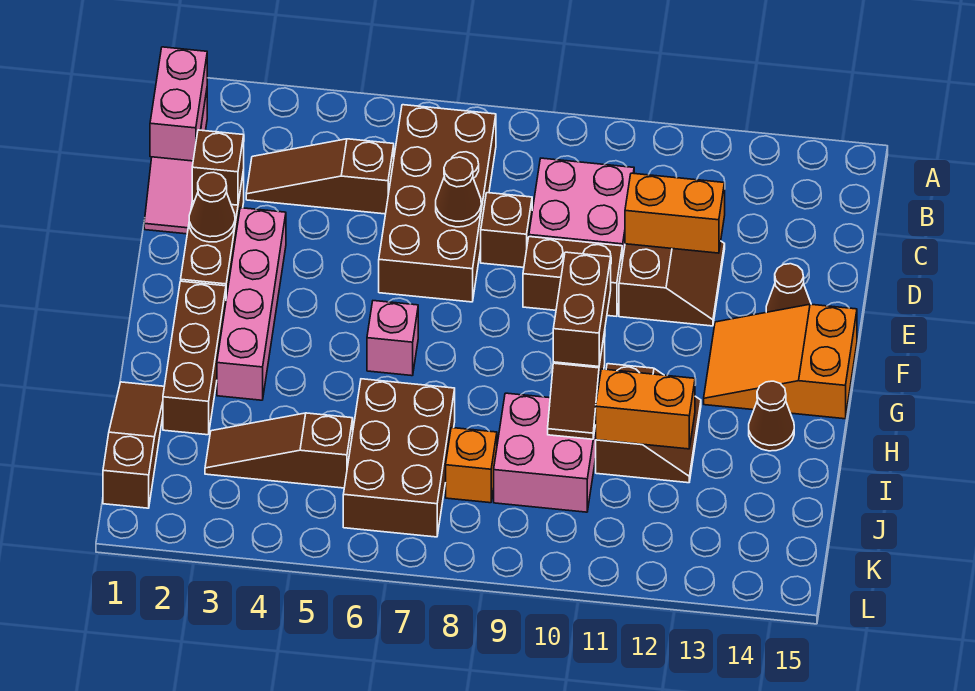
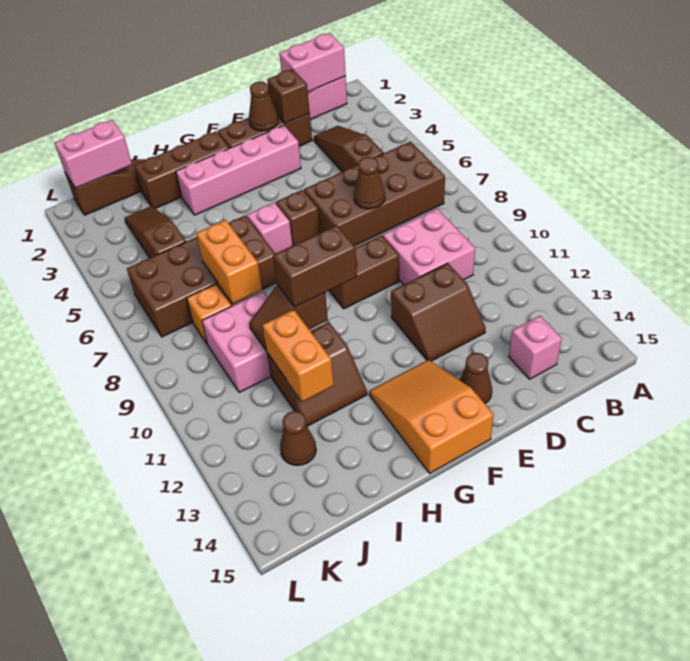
none -> pink brick C14 level 1
brown brick D8 level 1 -> brown brick F6 level 1
orange brick D11:D12 level 2 -> orange brick I7:I8 level 2
brown brick E9:E10 level 1 -> brown brick E9:F9 level 1
brown cone H14 level 1 -> brown cone J13 level 1
brown brick I6:K7 level 1 -> brown brick H6:K7 level 1
none -> pink brick J1:K1 level 2

